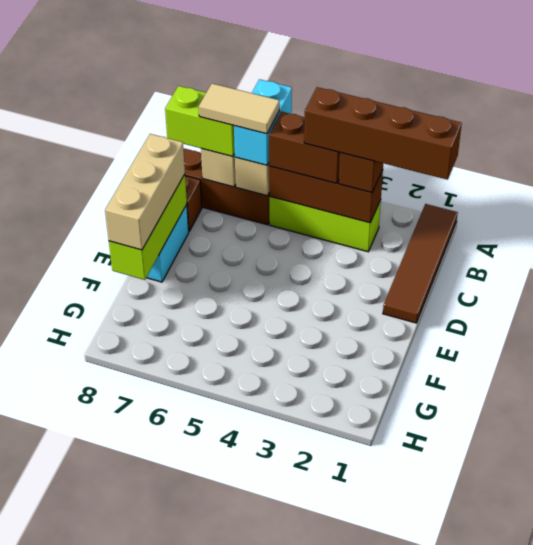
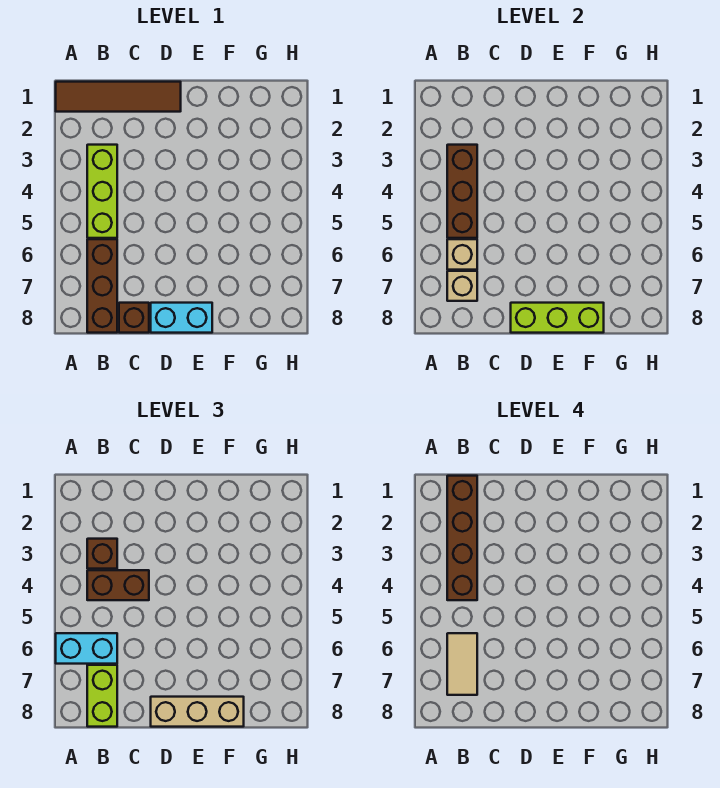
brown brick B4:B5 level 3 -> brown brick B4:C4 level 3

